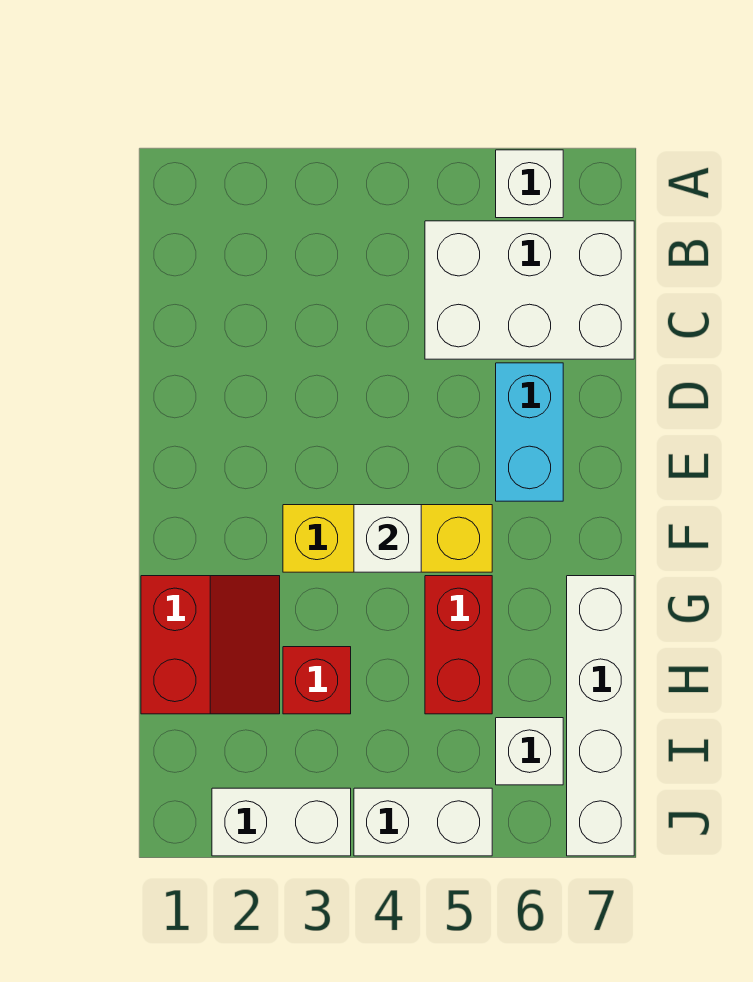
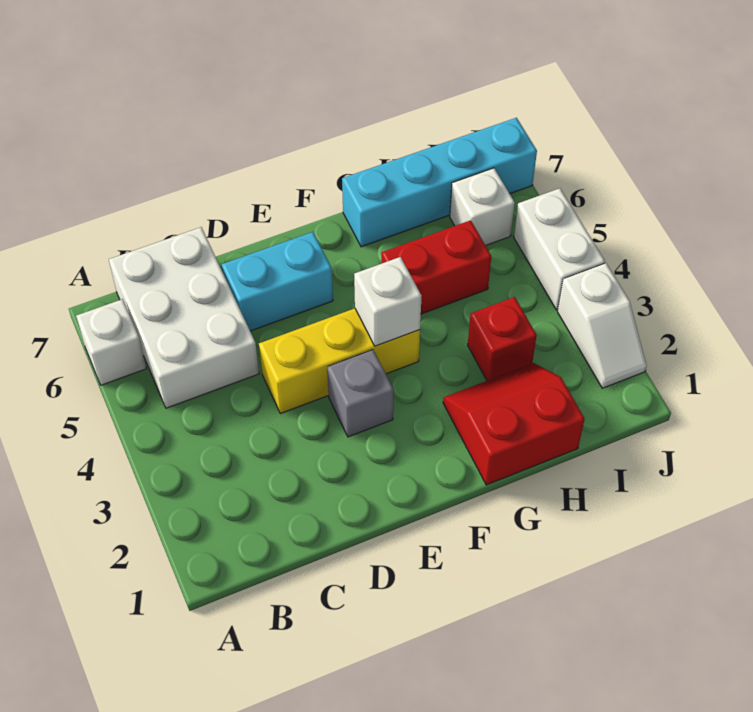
none -> grey brick E3 level 1
yellow brick F3:F5 level 1 -> yellow brick D4:F4 level 1
white brick G7:J7 level 1 -> cyan brick G7:J7 level 1
white brick J2:J3 level 1 -> white slope J2:J3 level 1 top 3

